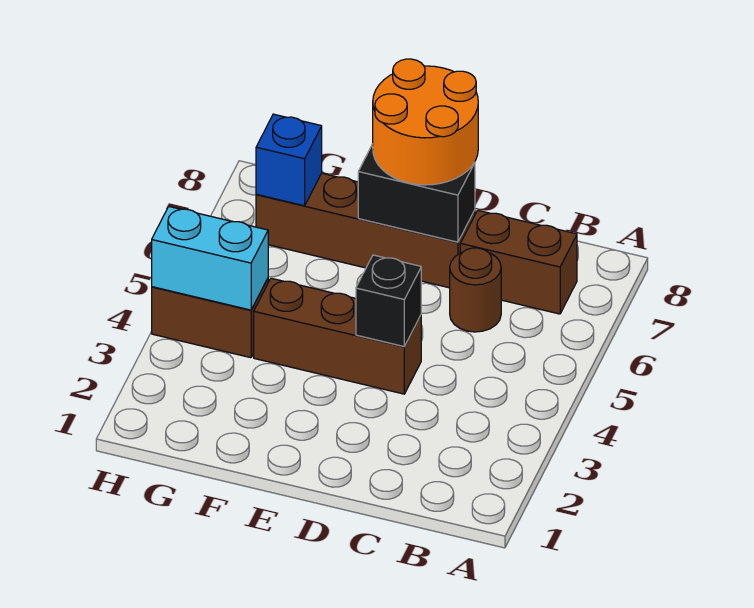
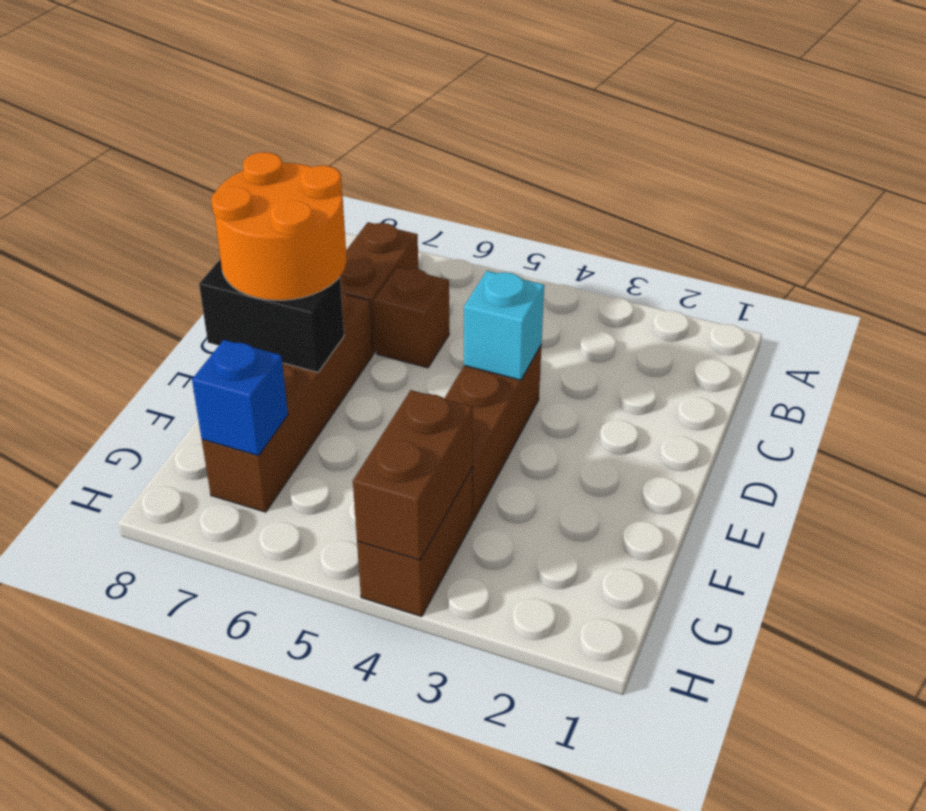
brown round brick C6 level 1 -> brown brick C6 level 1
black brick D4 level 2 -> cyan brick D4 level 2
black brick D7:E7 level 2 -> black brick E7:E8 level 2
cyan brick G4:H4 level 2 -> brown brick G4:H4 level 2

